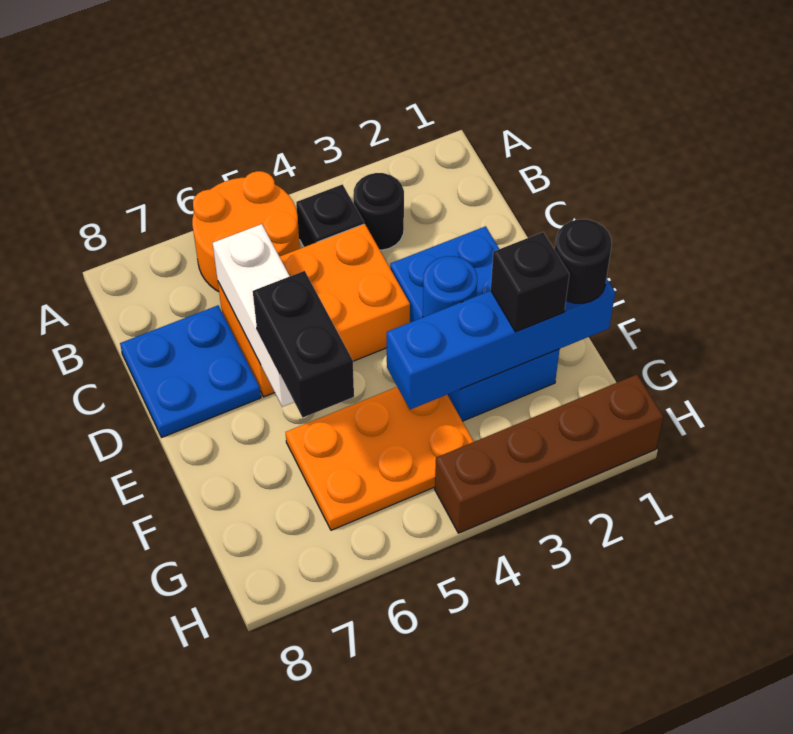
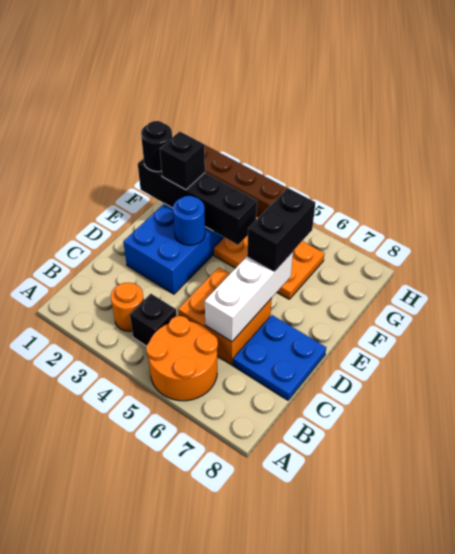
black round brick B3 level 1 -> orange round brick B3 level 1
orange brick C4:D6 level 1 -> orange brick C5:D6 level 1
blue brick F1:F4 level 2 -> black brick F1:F4 level 2

